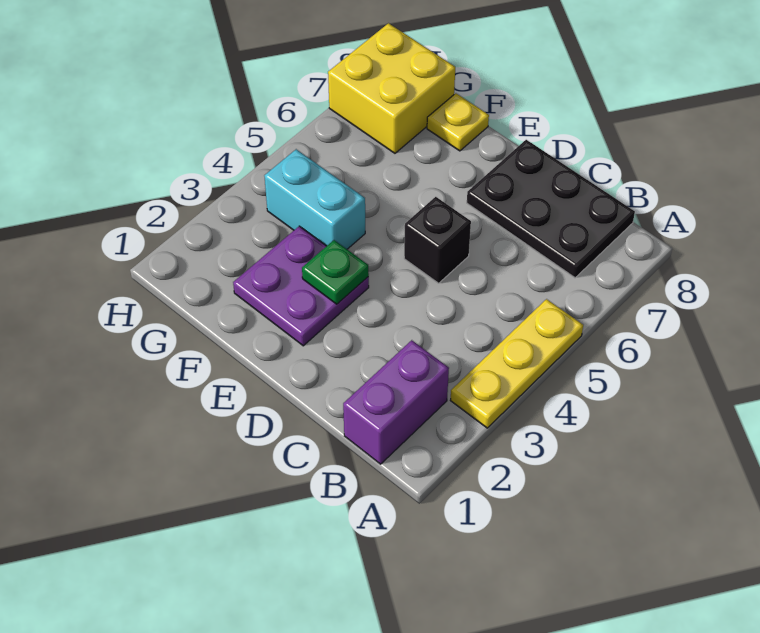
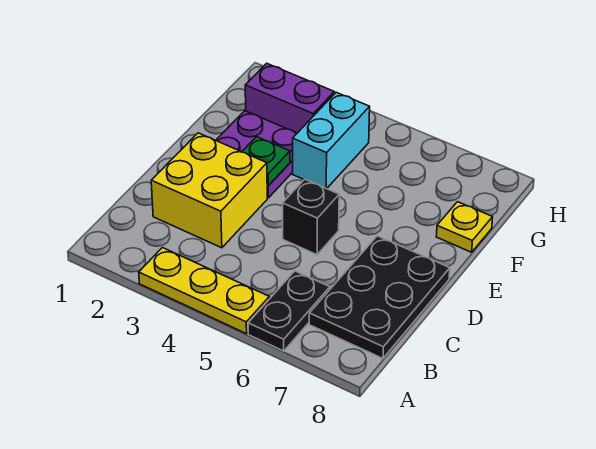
none -> black plate A6:B6 level 1
purple brick B1:B2 level 1 -> purple brick G2:G3 level 1
yellow brick G7:H8 level 1 -> yellow brick C2:D3 level 1

